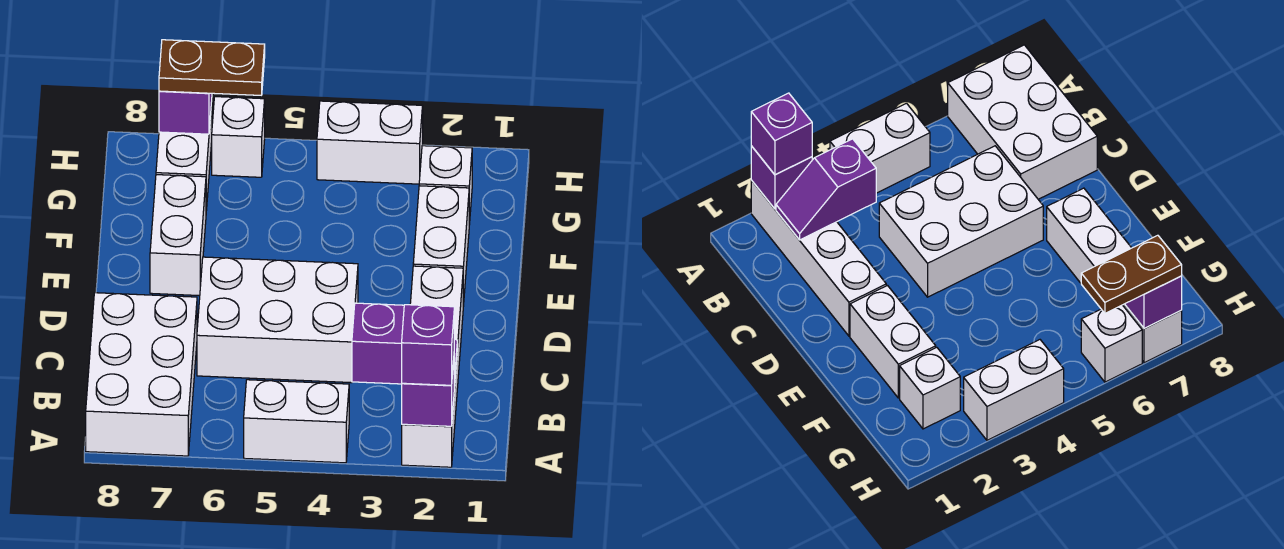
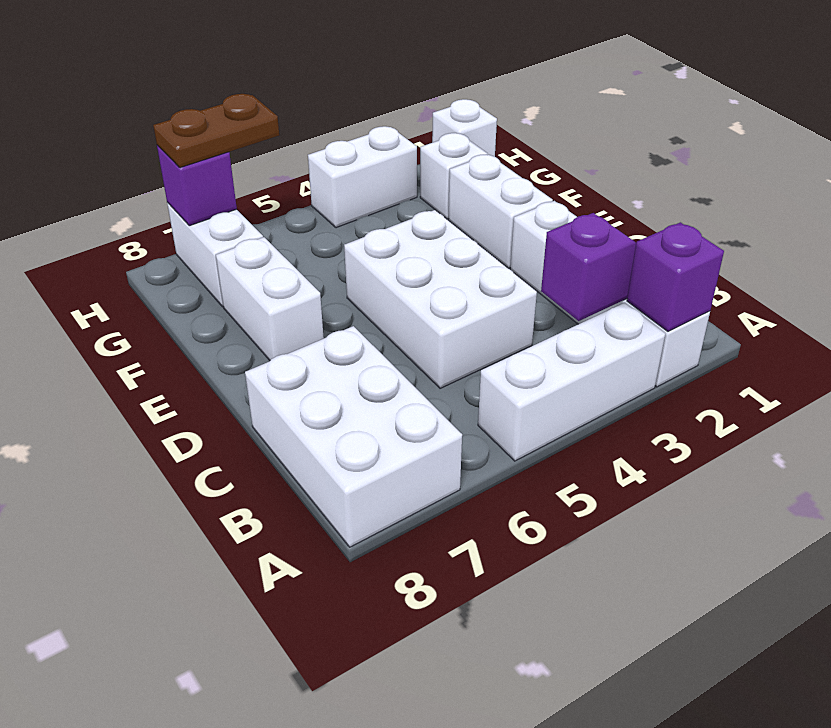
purple brick A2 level 3 -> none
white brick A4:A5 level 1 -> white brick A3:A5 level 1
white brick C4:D6 level 1 -> white brick C4:E5 level 1
white brick H6 level 1 -> white brick H1 level 1

